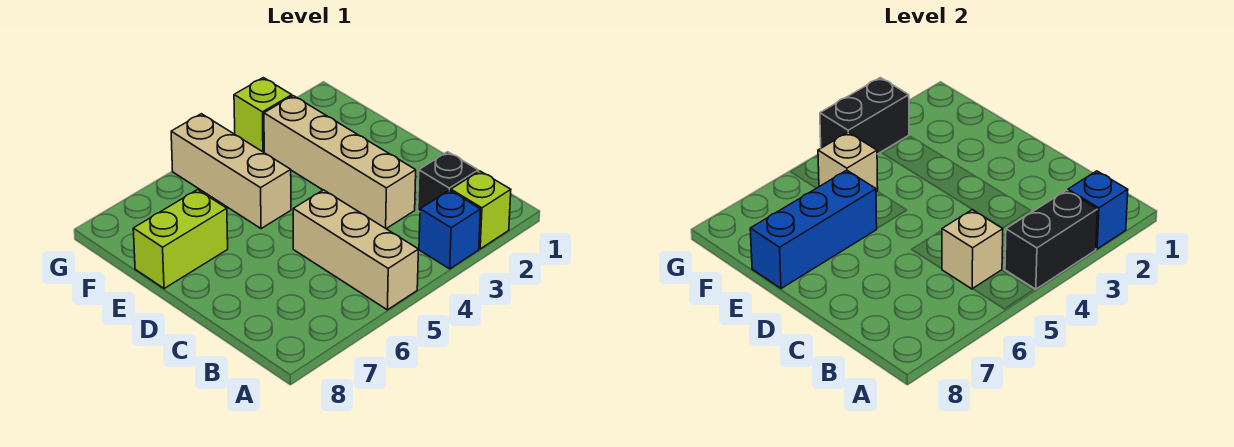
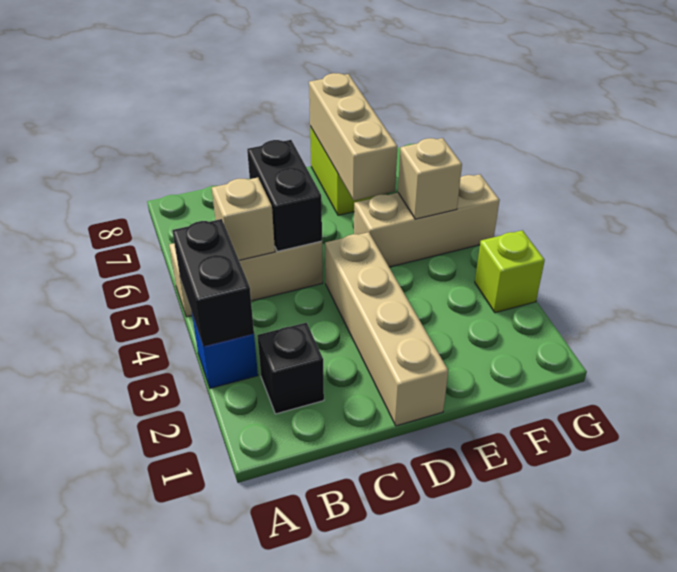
lime brick A2 level 1 -> none
blue brick A2 level 2 -> none
tan brick C3:F3 level 1 -> tan brick D1:D4 level 1
blue brick E6:E8 level 2 -> tan brick E6:E8 level 2
black brick G3:G4 level 2 -> black brick C5:C6 level 2

